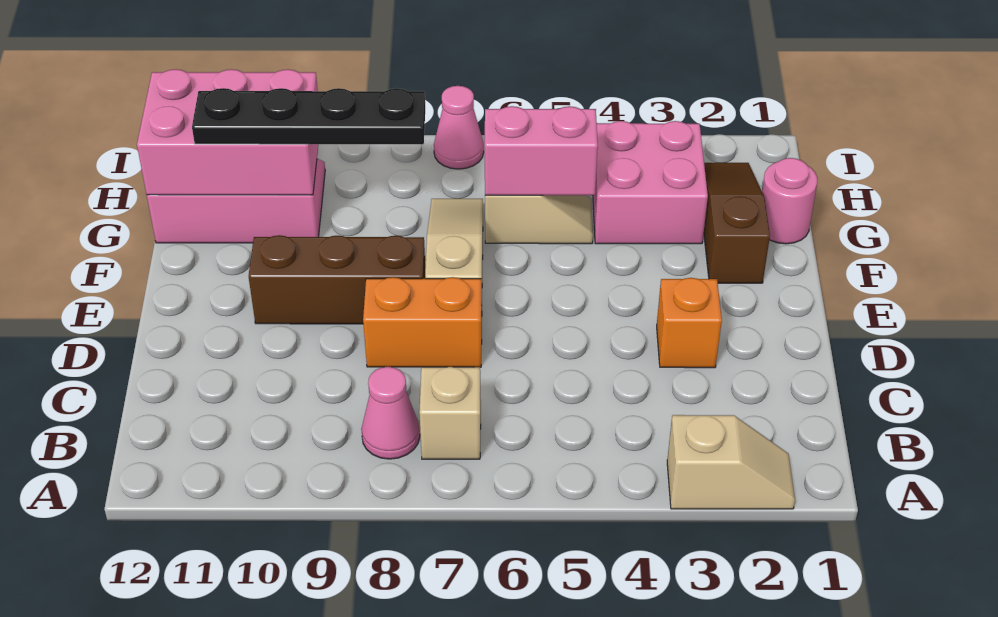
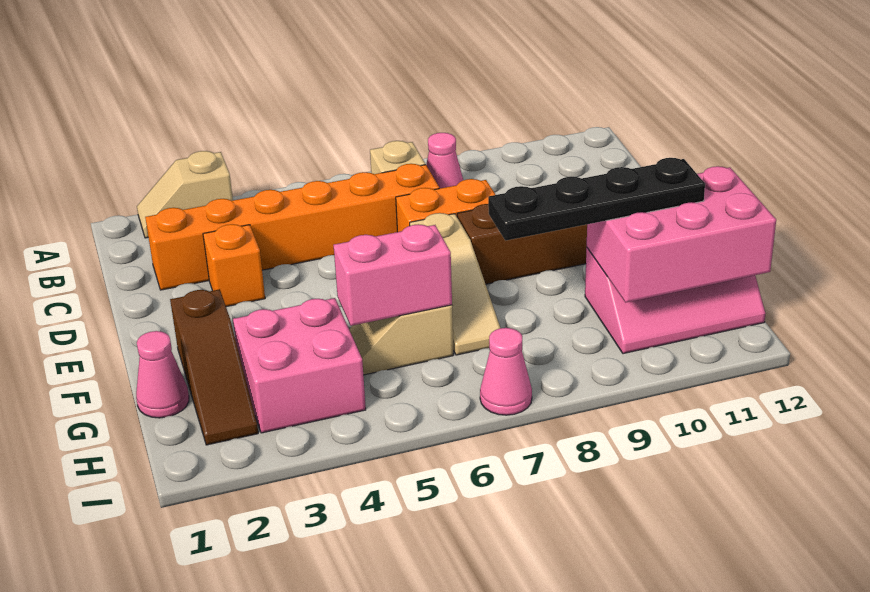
none -> orange brick C2:C7 level 1
pink round brick G1 level 1 -> pink cone G1 level 1

